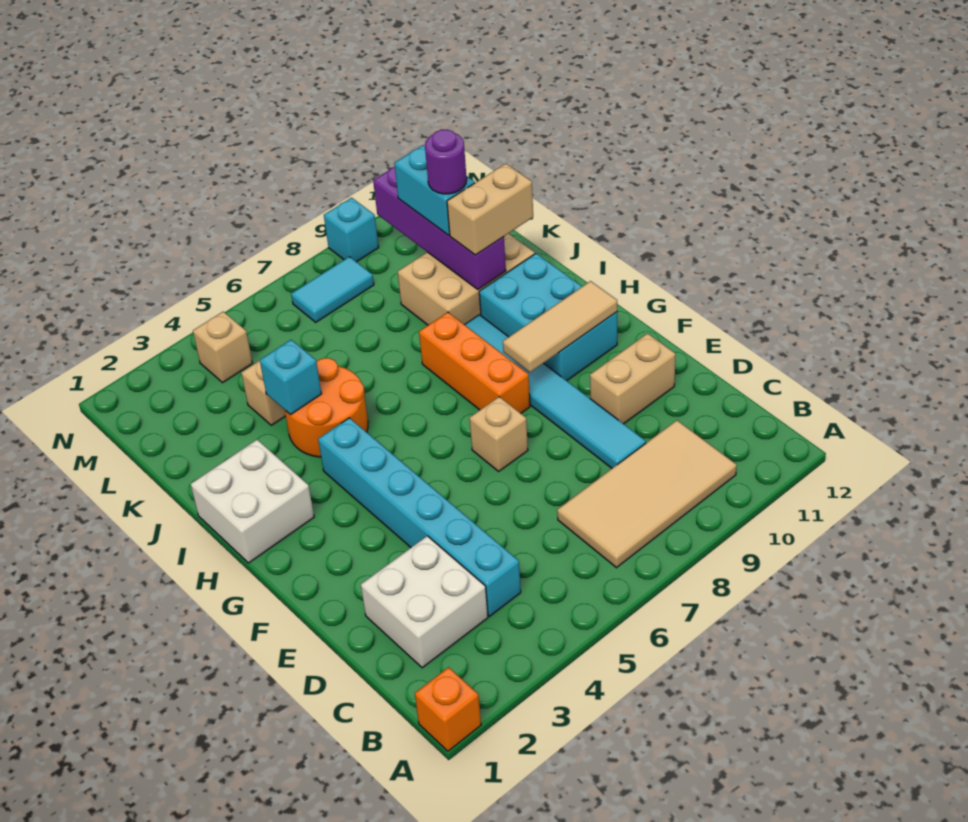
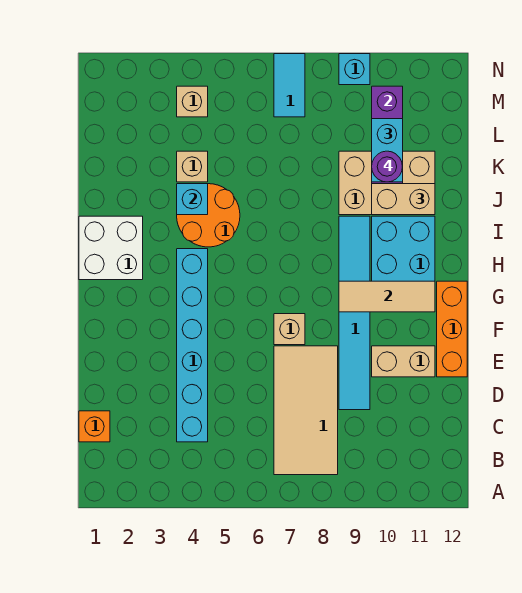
orange brick A1 level 1 -> orange brick C1 level 1
tan tile B7:C10 level 1 -> tan tile B7:E8 level 1
white brick C2:D3 level 1 -> none
orange brick G8:I8 level 1 -> orange brick E12:G12 level 1
cyan tile M7:M8 level 1 -> cyan tile M7:N7 level 1

